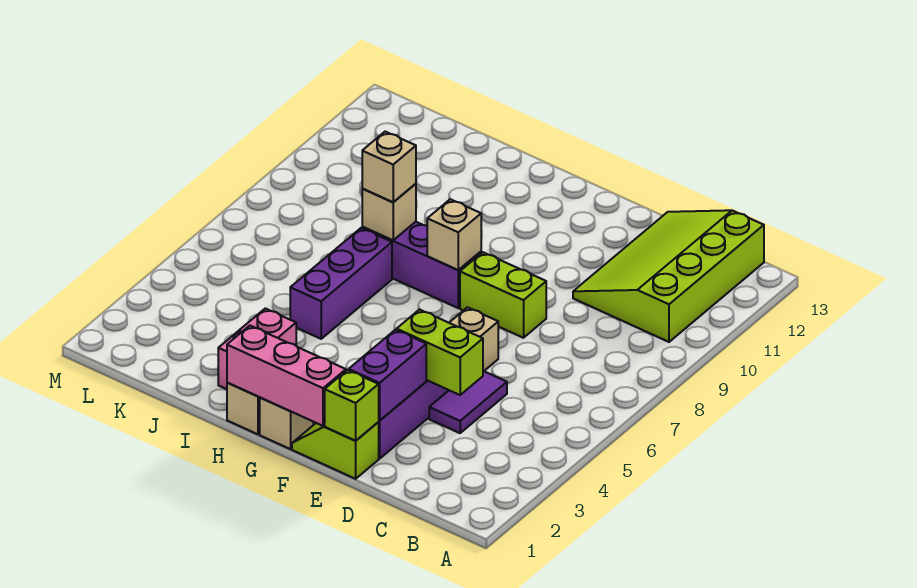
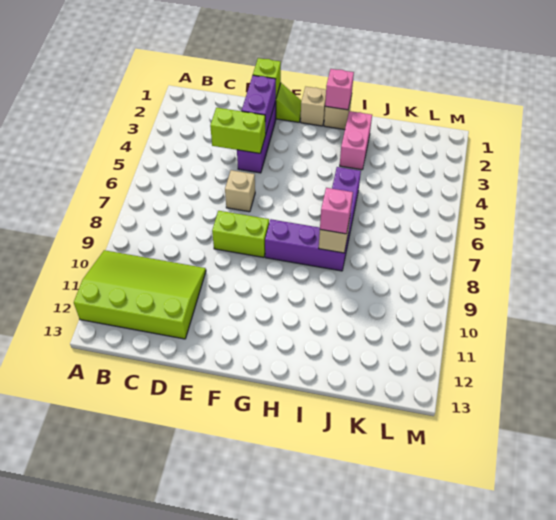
lime slope B10:D13 level 1 top B -> lime slope A10:D12 level 1 top 12
purple tile D4:D5 level 1 -> none
pink brick F1:H1 level 2 -> pink brick H1 level 2
tan brick G8 level 2 -> none
tan brick I8 level 3 -> pink brick I8 level 3

